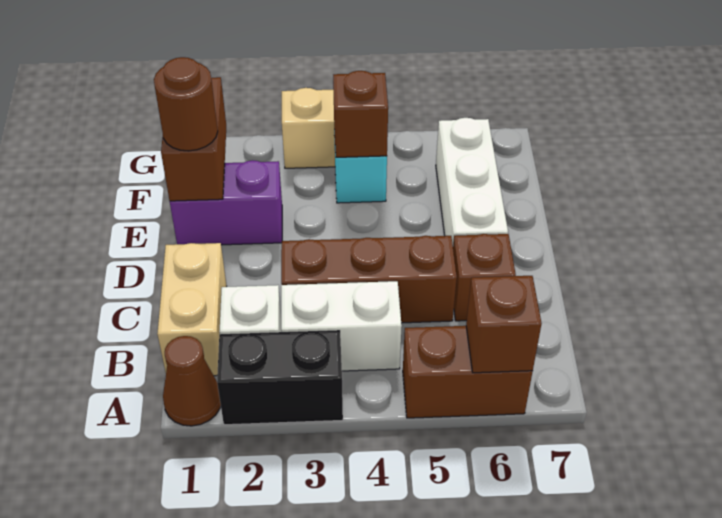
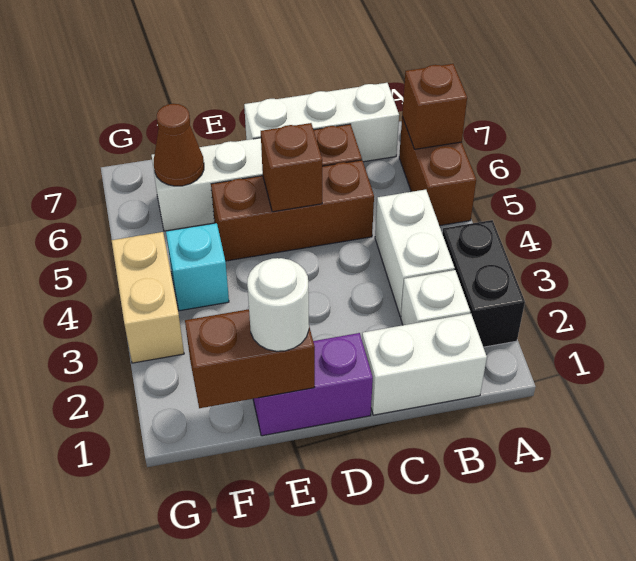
brown cone A1 level 1 -> brown cone F6 level 2
tan brick B1:C1 level 1 -> white brick B1:C1 level 1
none -> white brick B7:D7 level 1
brown brick C3:C5 level 1 -> brown brick C5:E5 level 1
purple brick E1:E2 level 1 -> purple brick D1:E1 level 1
brown round brick E1 level 3 -> white round brick E1 level 3
brown brick F4 level 2 -> brown brick D5 level 2

